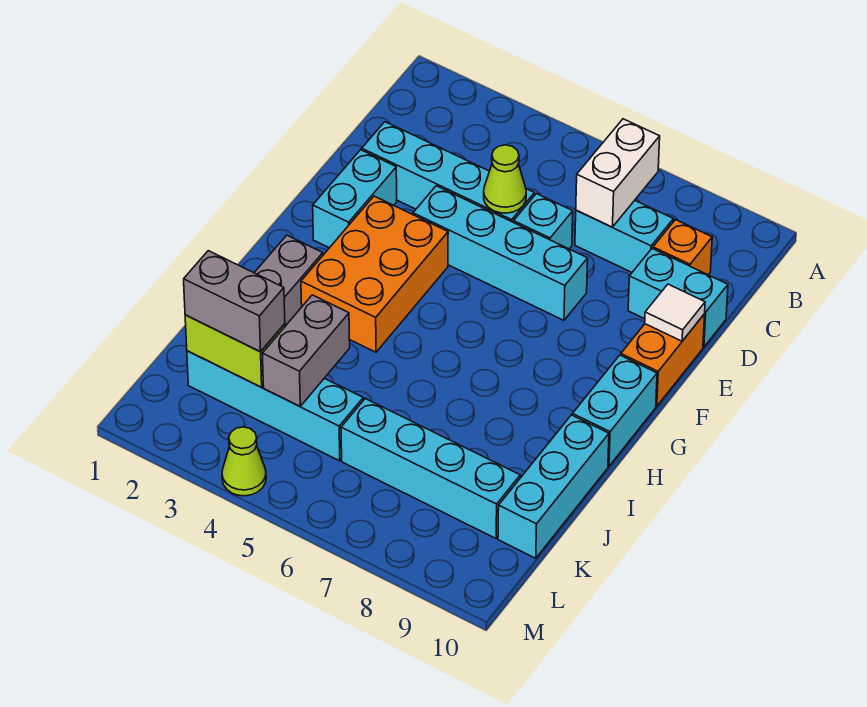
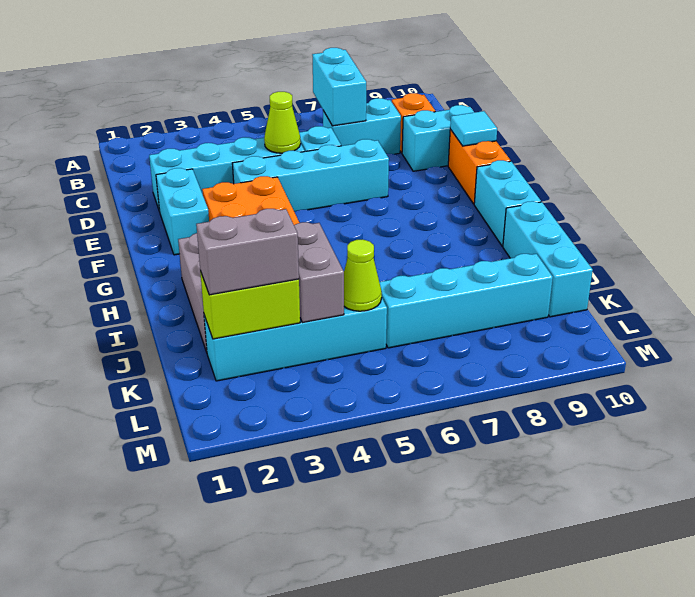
white brick B7:C7 level 2 -> cyan brick B7:C7 level 2
white tile E10 level 2 -> cyan tile E10 level 2
lime cone M4 level 1 -> lime cone K5 level 2

